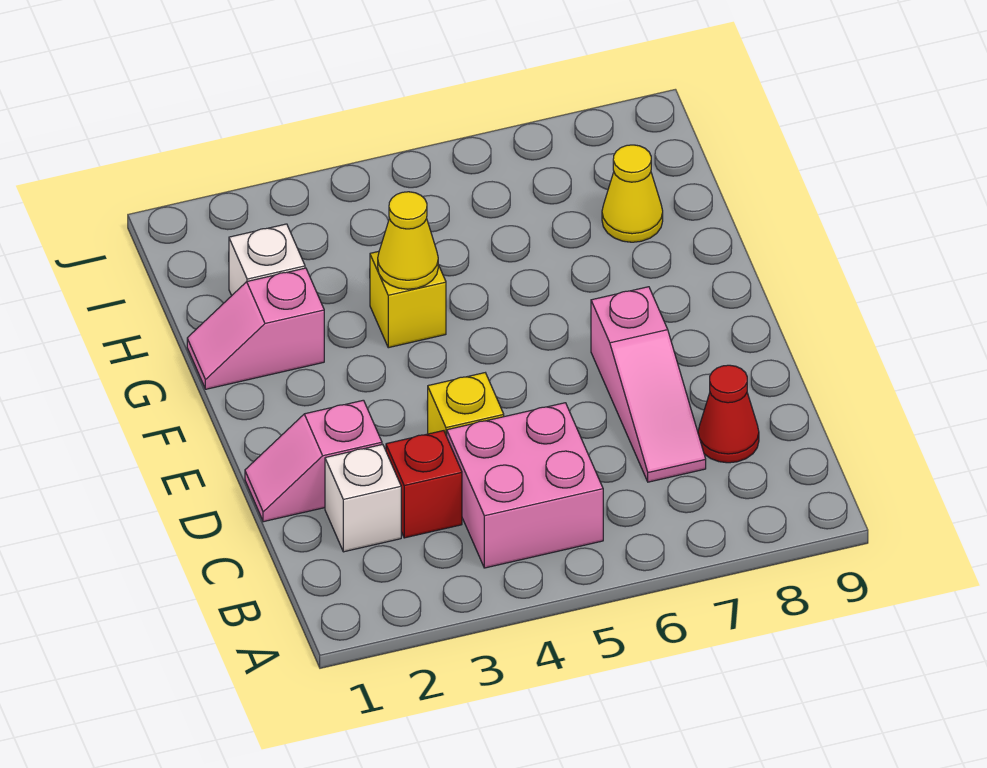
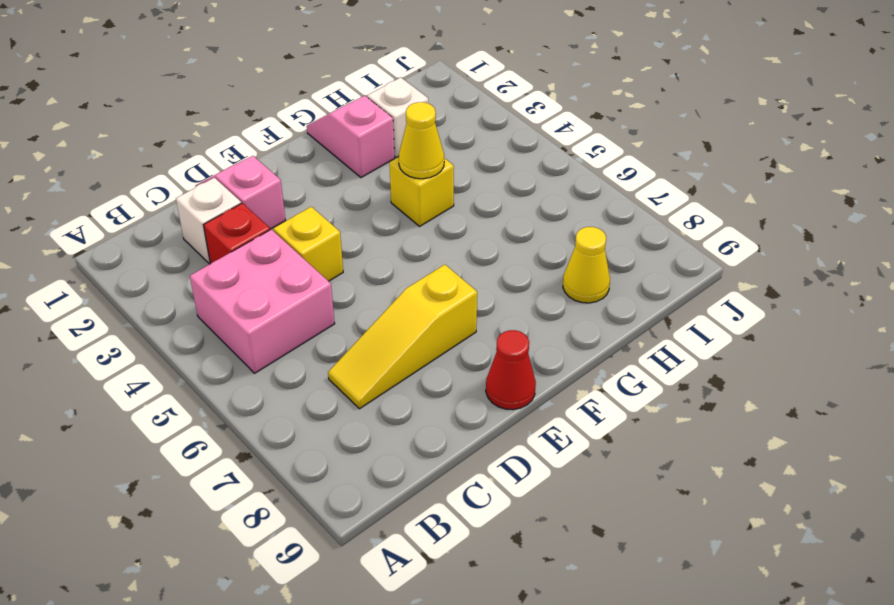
pink slope C7:E7 level 1 top E -> yellow slope C7:E7 level 1 top E
red cone C8 level 1 -> red cone E9 level 1

